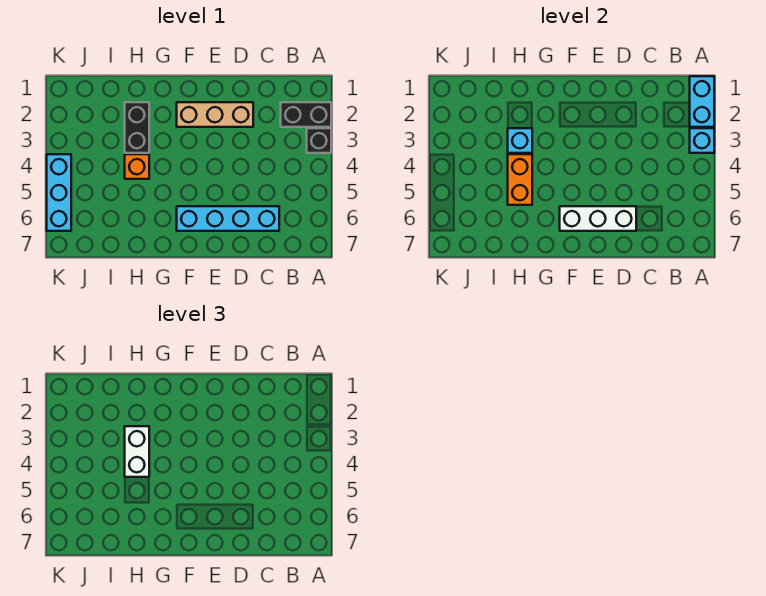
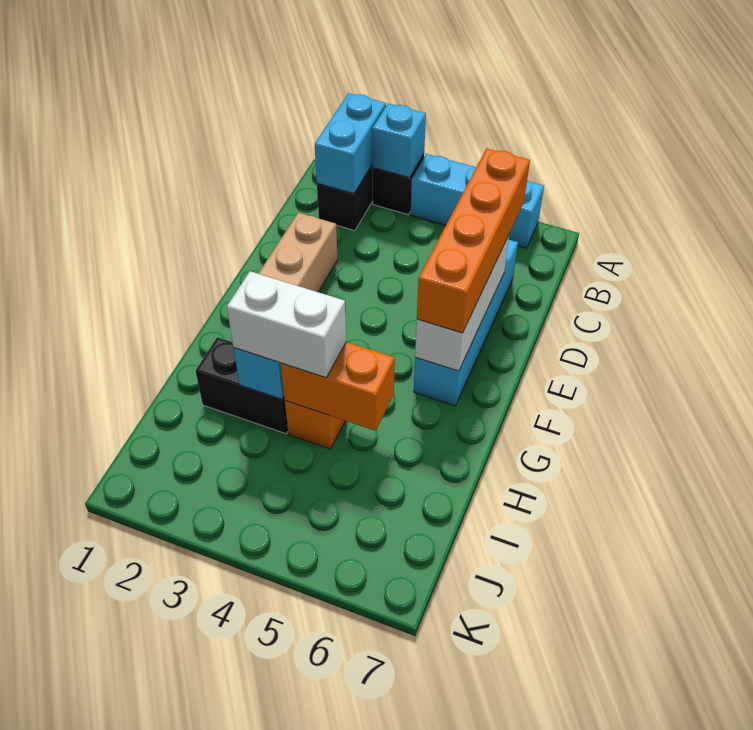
cyan brick A1:A2 level 2 -> cyan brick A2:B2 level 2
none -> orange brick C6:F6 level 3
cyan brick K4:K6 level 1 -> cyan brick A4:A6 level 1

